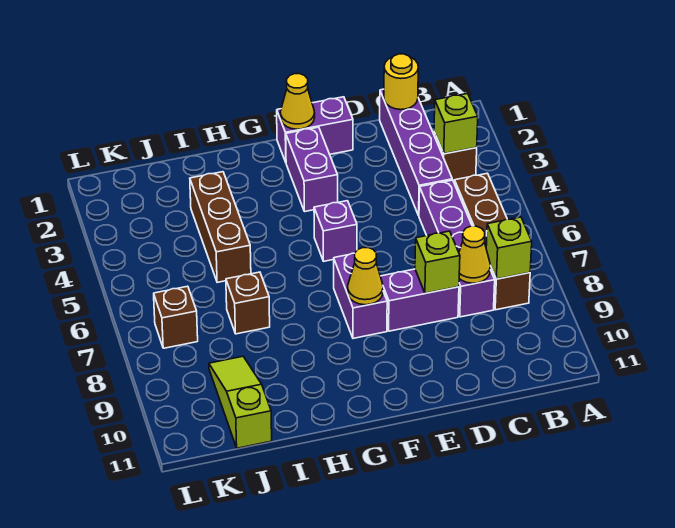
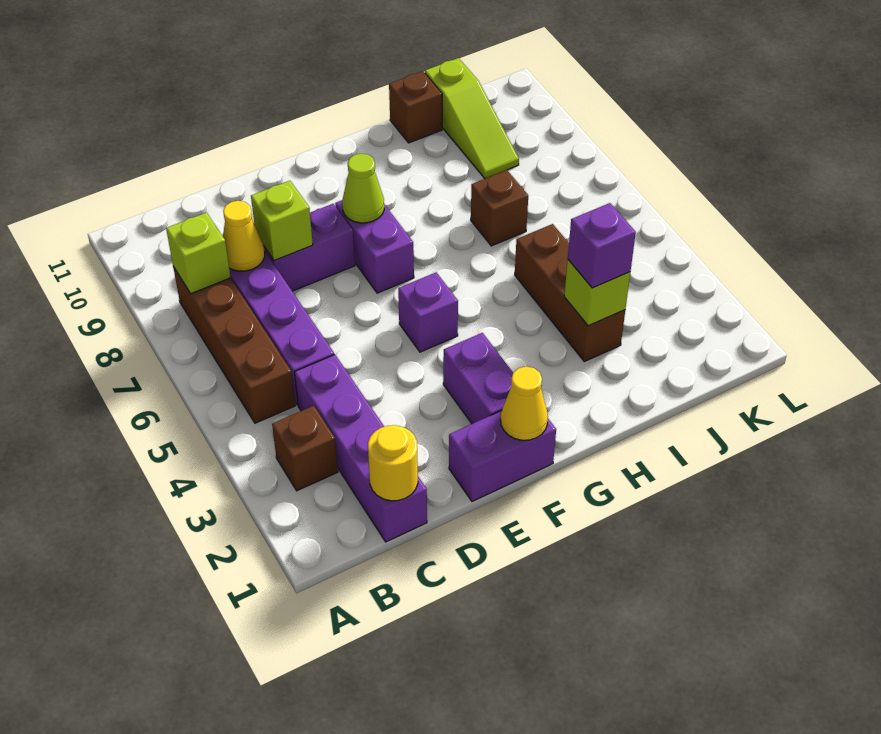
lime brick B3 level 2 -> lime brick I3 level 2
yellow cone F8 level 2 -> lime cone F8 level 2
none -> purple brick I3 level 3
brown brick K7 level 1 -> brown brick I11 level 1

